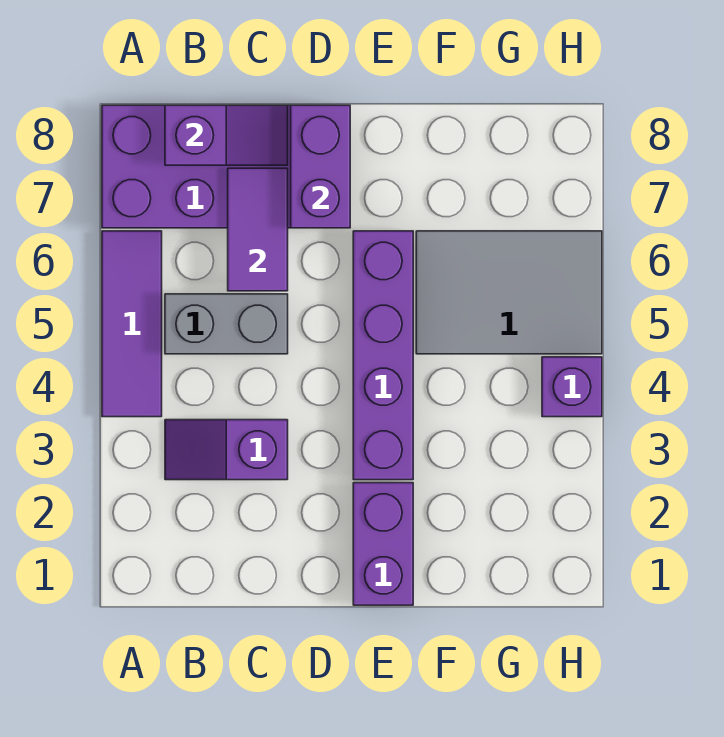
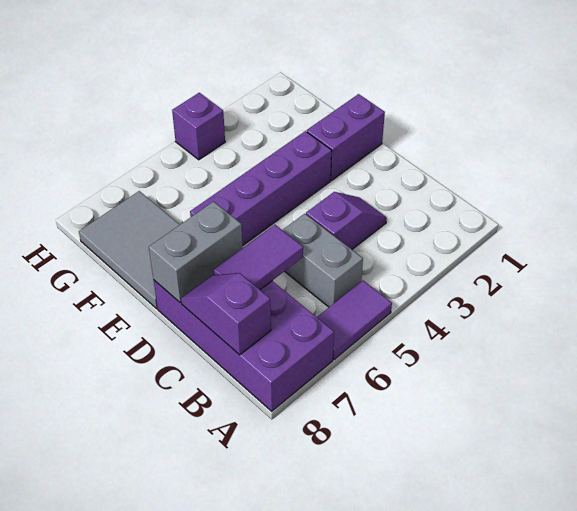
purple tile A4:A6 level 1 -> purple tile A5:A6 level 1
purple slope B3:C3 level 1 top C -> purple slope C3:C4 level 1 top 4
purple brick D7:D8 level 2 -> grey brick D7:D8 level 2
grey tile F5:H6 level 1 -> grey tile E7:G8 level 1

